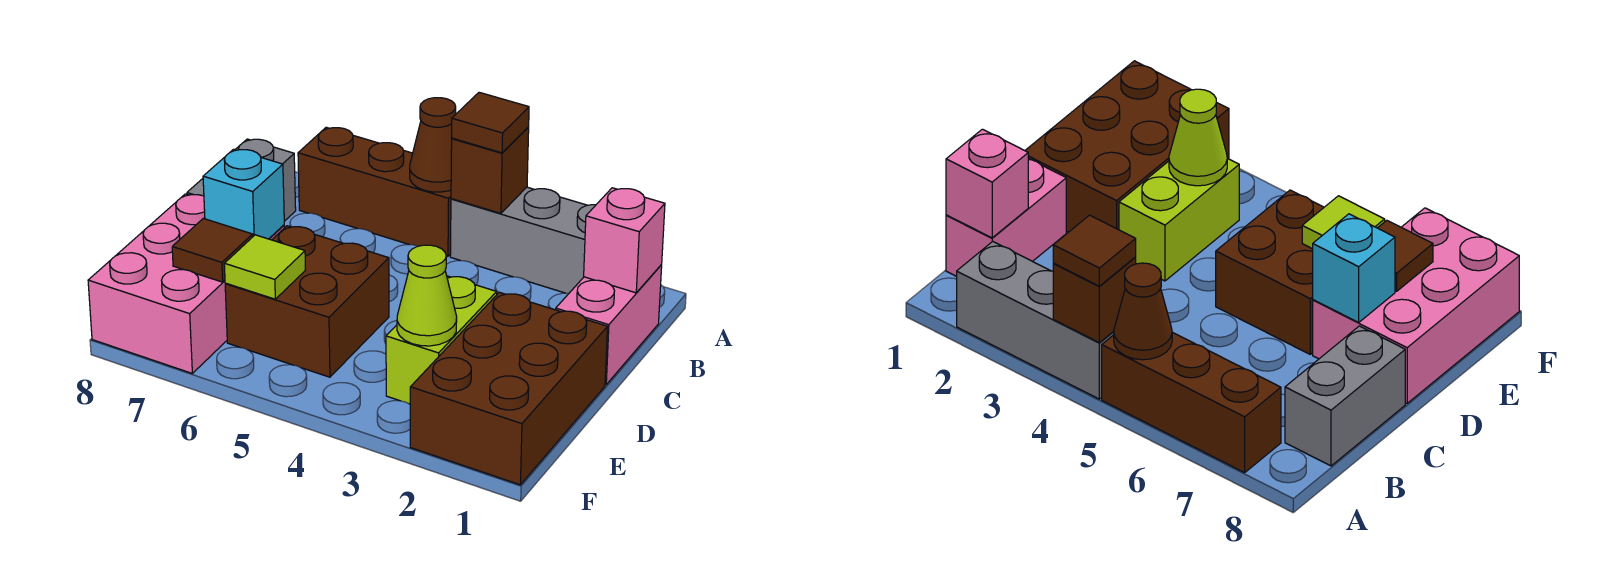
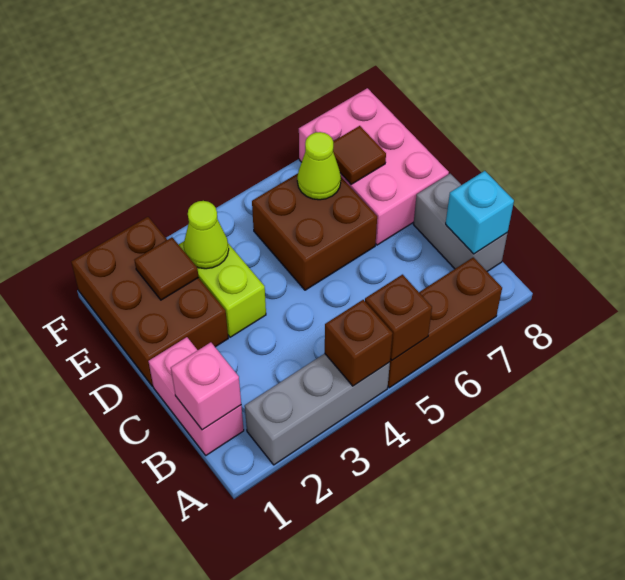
brown tile A4 level 3 -> brown tile E2 level 2
brown cone A5 level 2 -> brown brick A5 level 2
cyan brick D7 level 2 -> cyan brick B8 level 2
lime tile E6 level 2 -> lime cone E6 level 2

